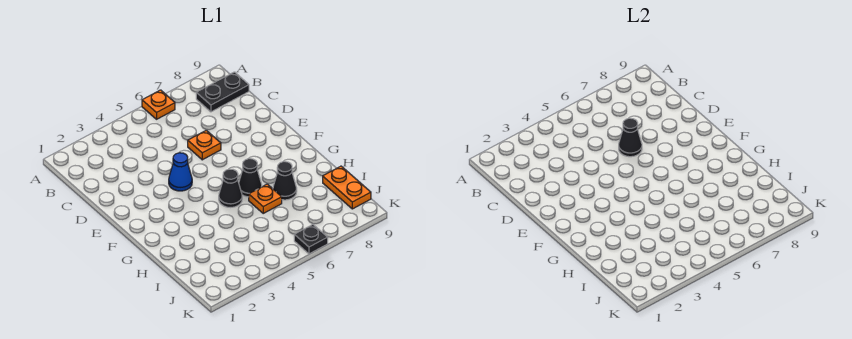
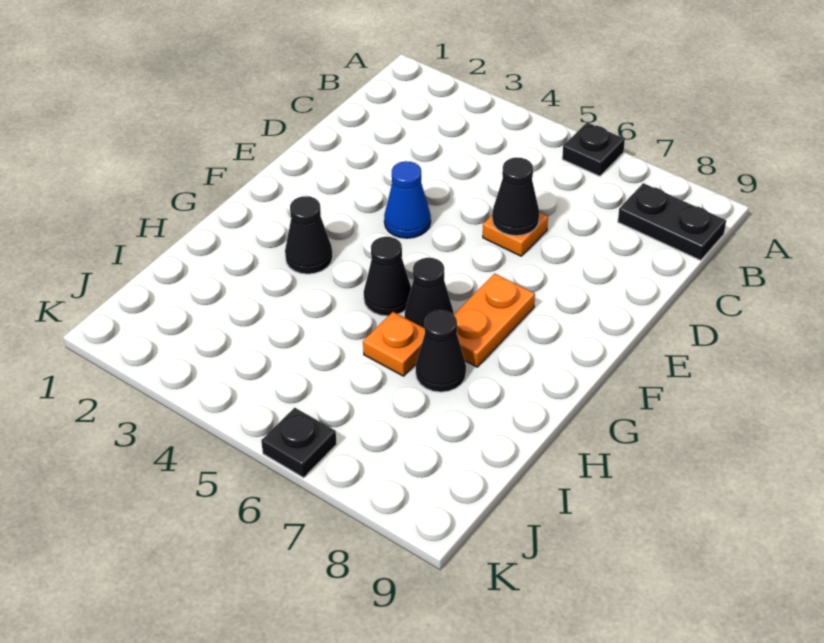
orange plate A6 level 1 -> black plate A6 level 1
none -> black cone G3 level 1
orange plate I9:J9 level 1 -> orange plate F7:G7 level 1

